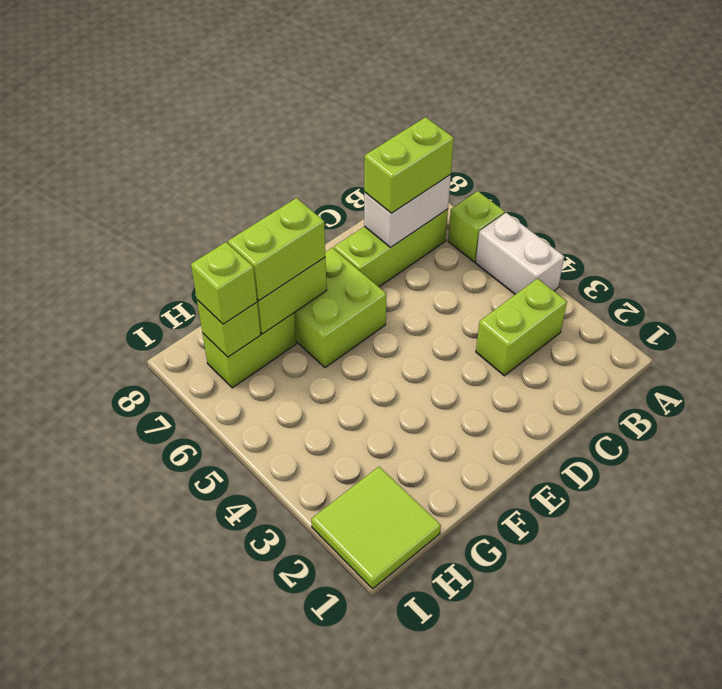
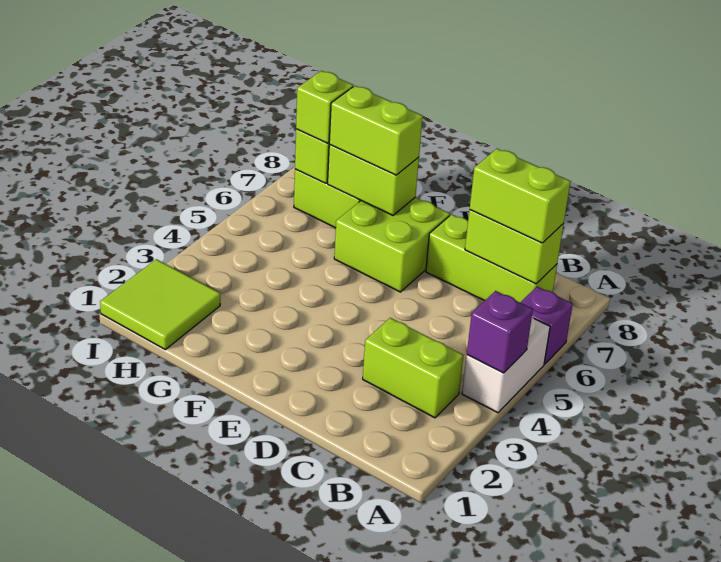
none -> purple brick A4 level 2
lime brick A6 level 1 -> purple brick A6 level 1
white brick B7:C7 level 2 -> lime brick B7:C7 level 2

